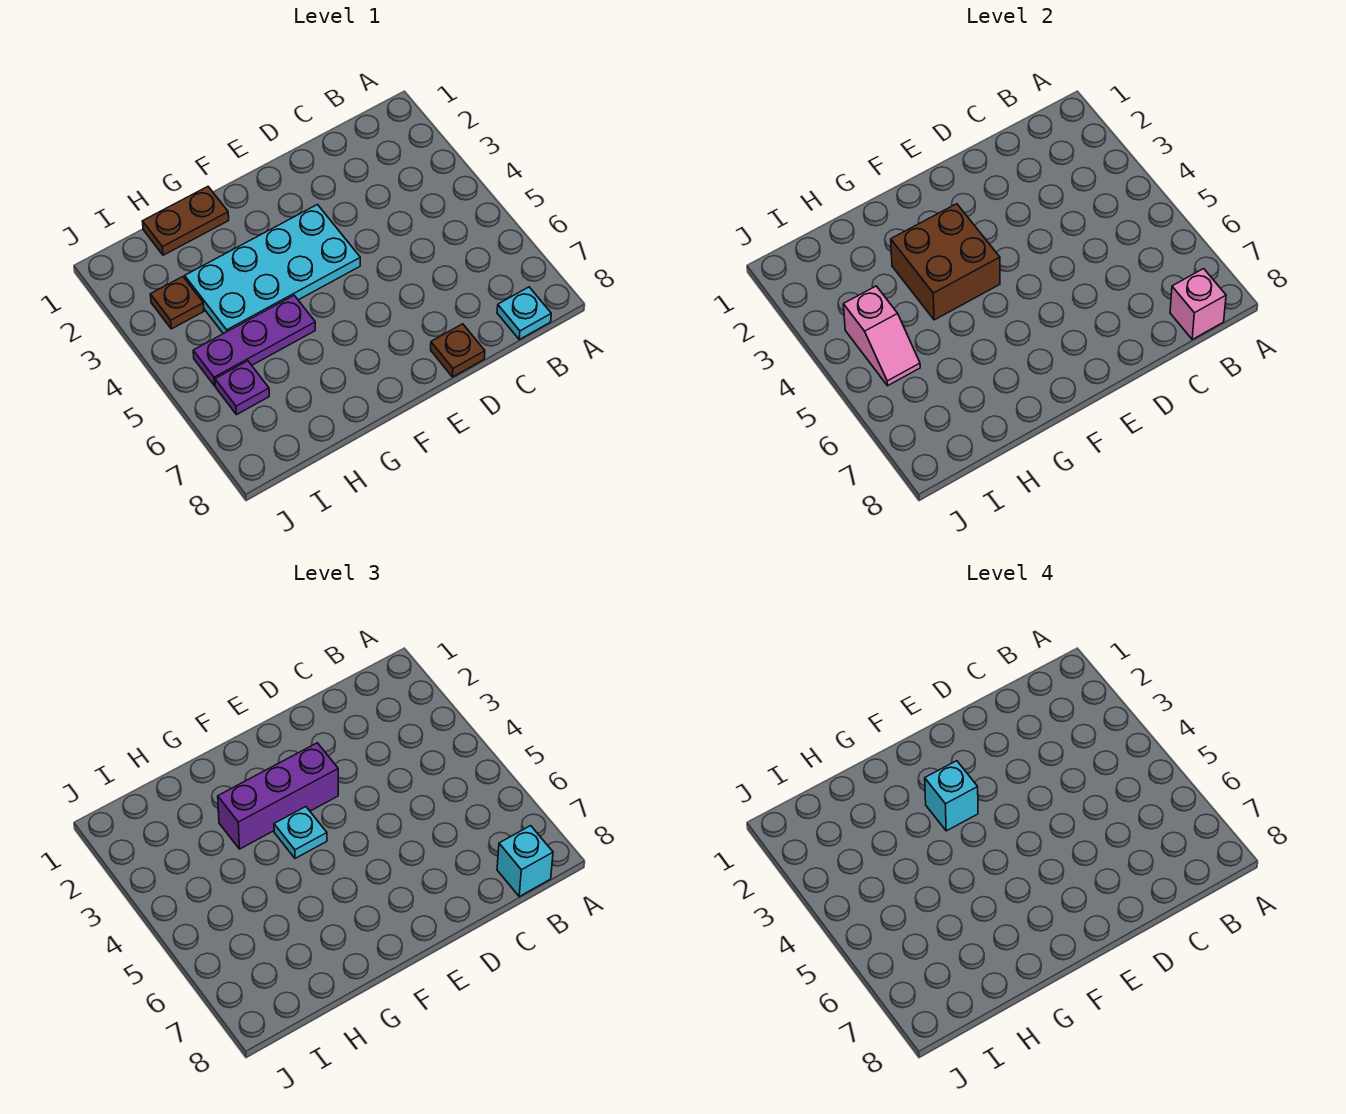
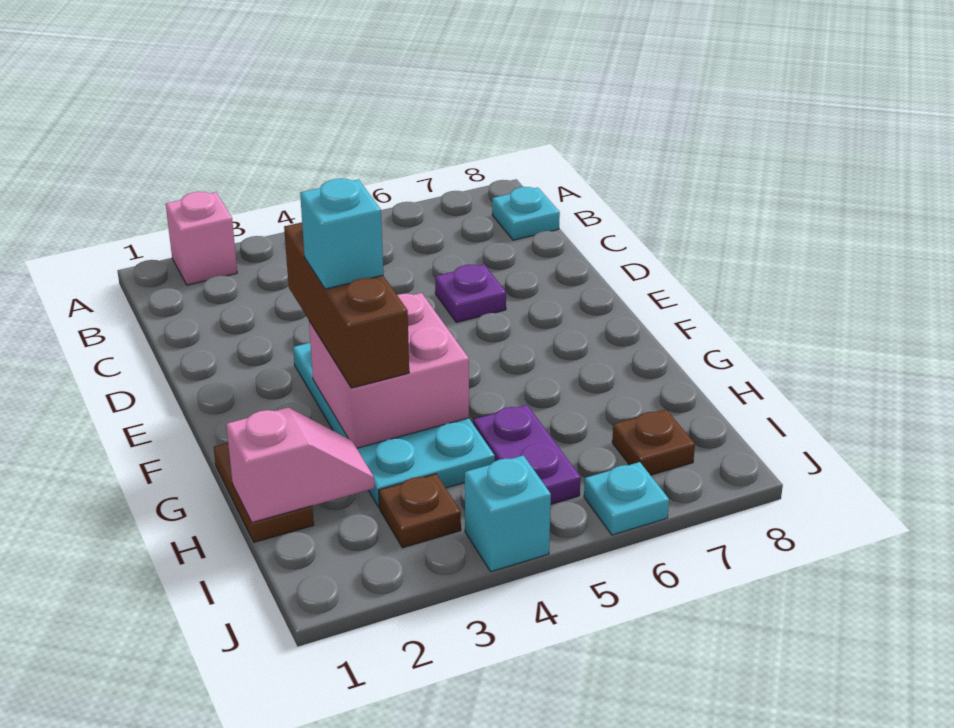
pink brick B8 level 2 -> pink brick A2 level 1
cyan brick B8 level 3 -> cyan brick J4 level 1
brown plate D8 level 1 -> brown plate I7 level 1
purple brick E3:G3 level 3 -> brown brick E3:G3 level 3
brown brick F3:G4 level 2 -> pink brick F3:G4 level 2
cyan plate F4 level 3 -> cyan plate J6 level 1
purple plate G5:I5 level 1 -> purple plate H5:I5 level 1
pink slope I4:I5 level 2 top 4 -> pink slope H1:H2 level 2 top 1
purple plate I6 level 1 -> purple plate D6 level 1

